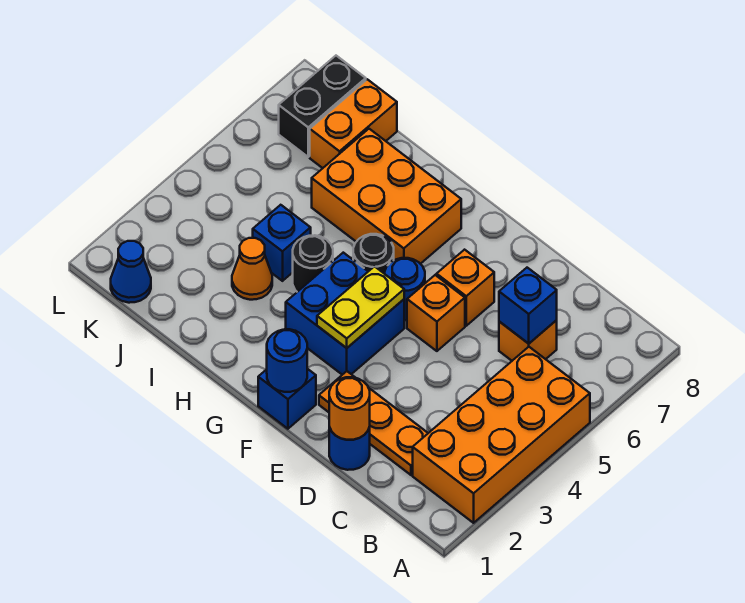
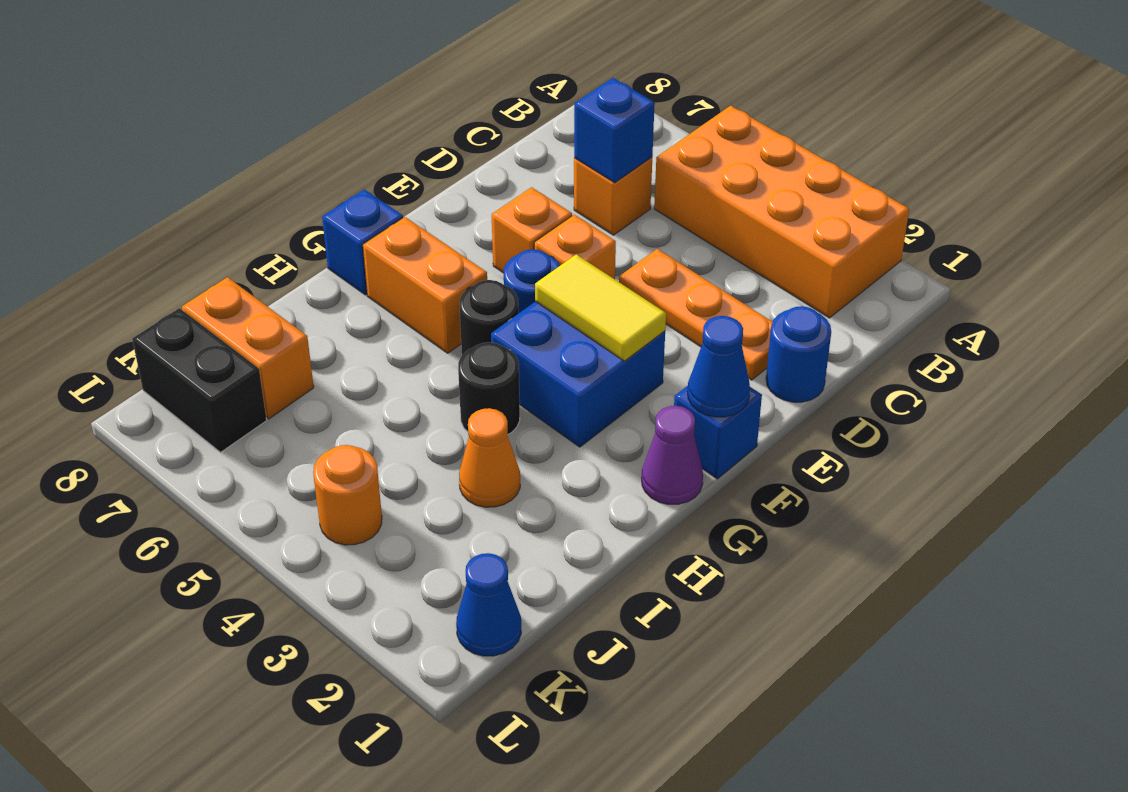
orange plate C2:E2 level 1 -> orange plate D2:D4 level 1
orange round brick D1 level 2 -> orange round brick K4 level 1
blue round brick F1 level 2 -> blue cone F1 level 2
yellow plate F3:F4 level 2 -> yellow tile F3:F4 level 2
none -> purple cone G1 level 1
orange brick G6:I7 level 1 -> orange brick G6:G7 level 1
blue brick I4 level 1 -> blue brick G8 level 1

